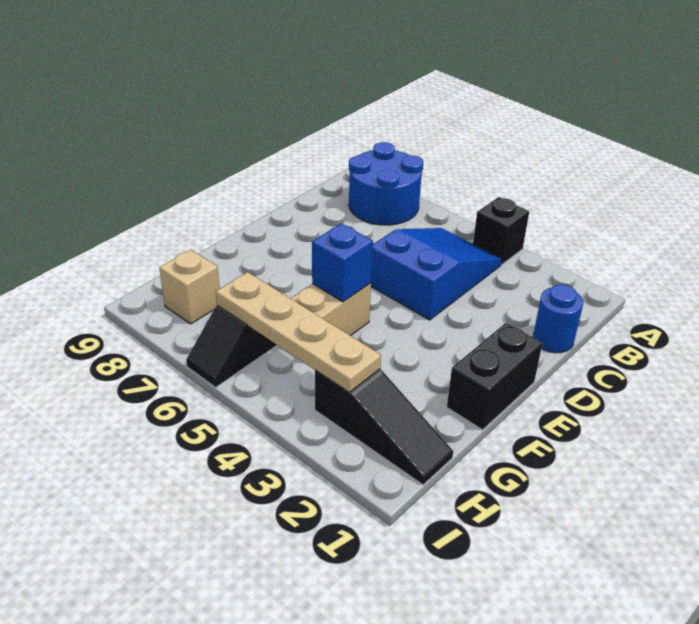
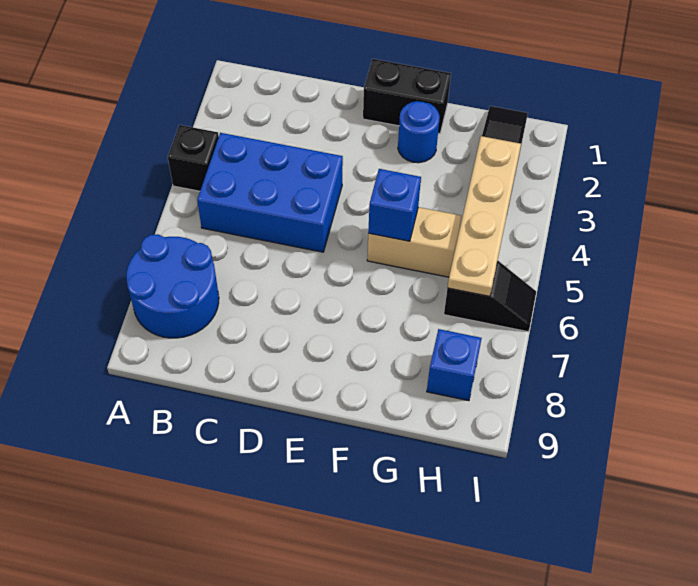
blue slope B4:D5 level 1 top D -> blue brick B4:D5 level 1
blue round brick C1 level 1 -> blue round brick F2 level 1
tan brick H8 level 1 -> blue brick H8 level 1

